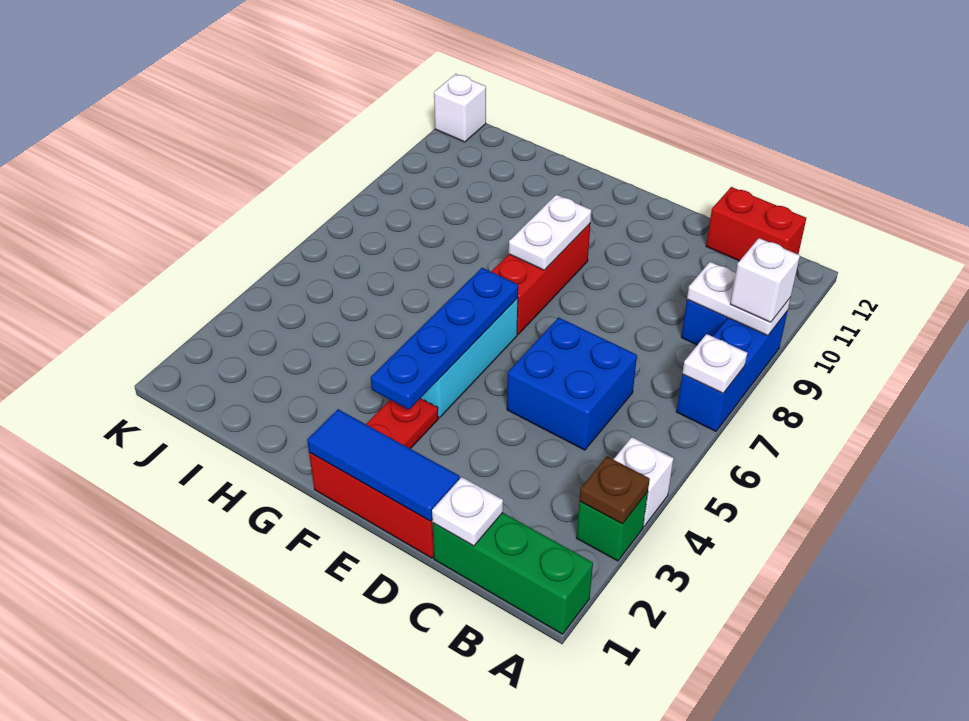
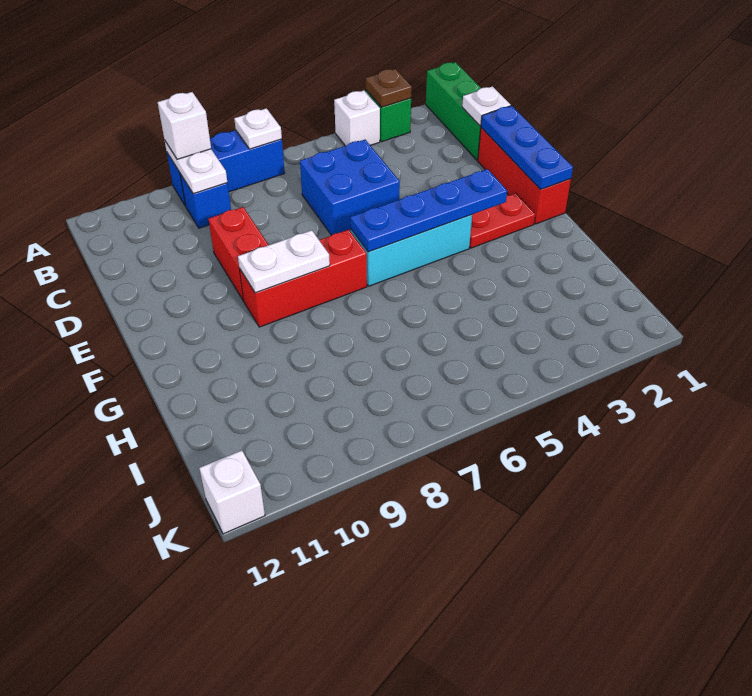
red brick B12:C12 level 1 -> red brick D9:E9 level 1
blue tile D1:F1 level 2 -> blue plate D1:F1 level 2

